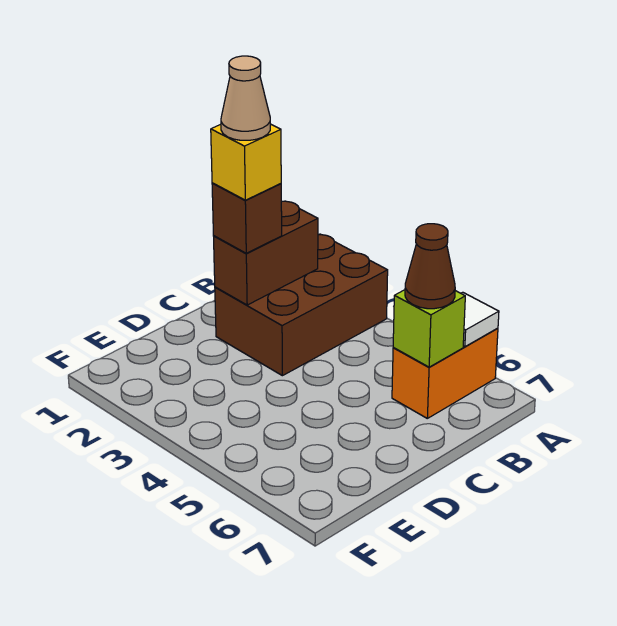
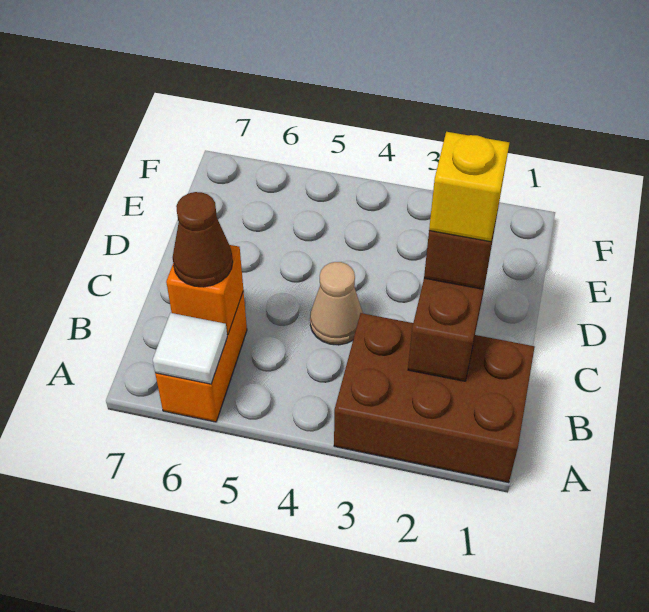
brown brick A2:C3 level 1 -> brown brick A1:B3 level 1
lime brick B6 level 2 -> orange brick B6 level 2
tan cone C2 level 5 -> tan cone C4 level 1

